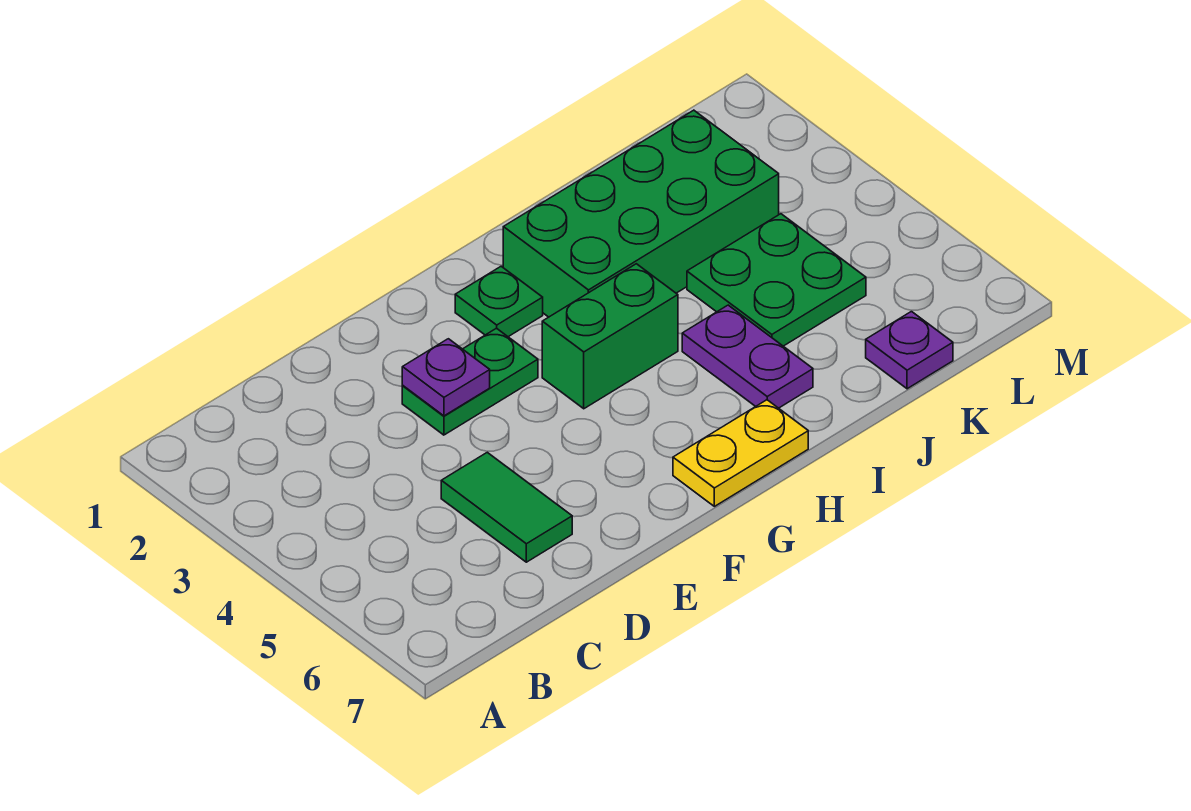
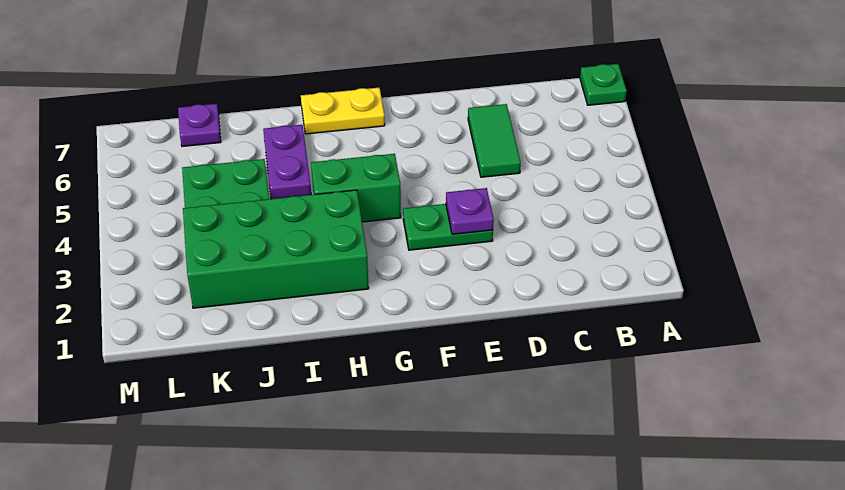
green plate G2 level 1 -> green plate A7 level 1

